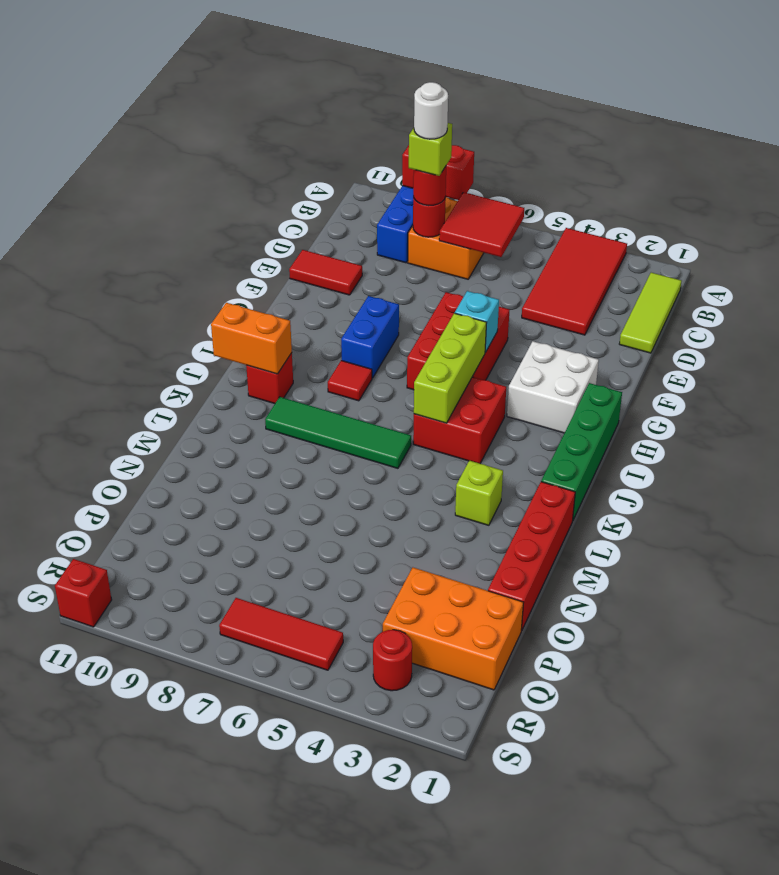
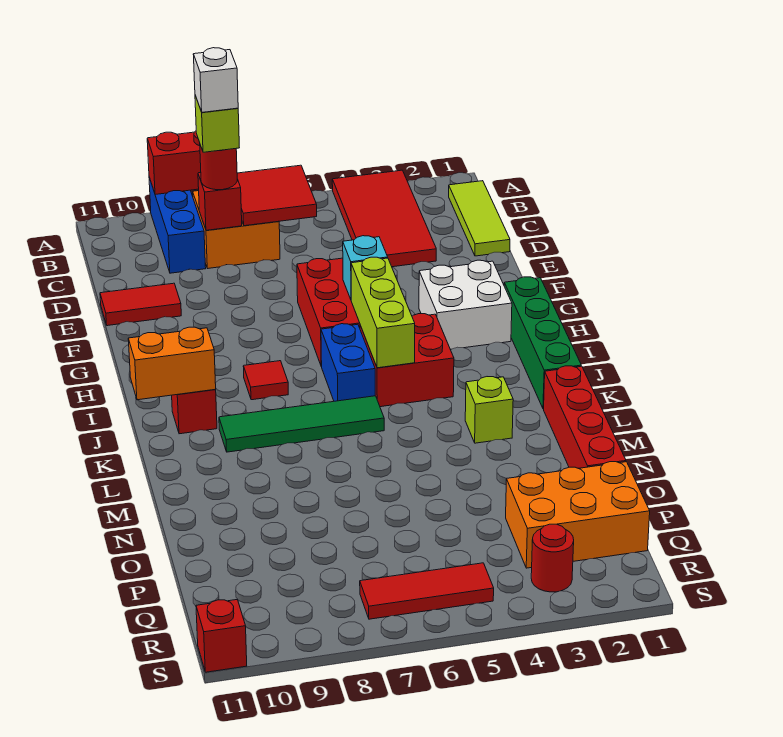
red round brick C8 level 2 -> red brick C8 level 2
white round brick C8 level 5 -> white brick C8 level 5
blue brick G8:H8 level 1 -> blue brick I6:J6 level 1

